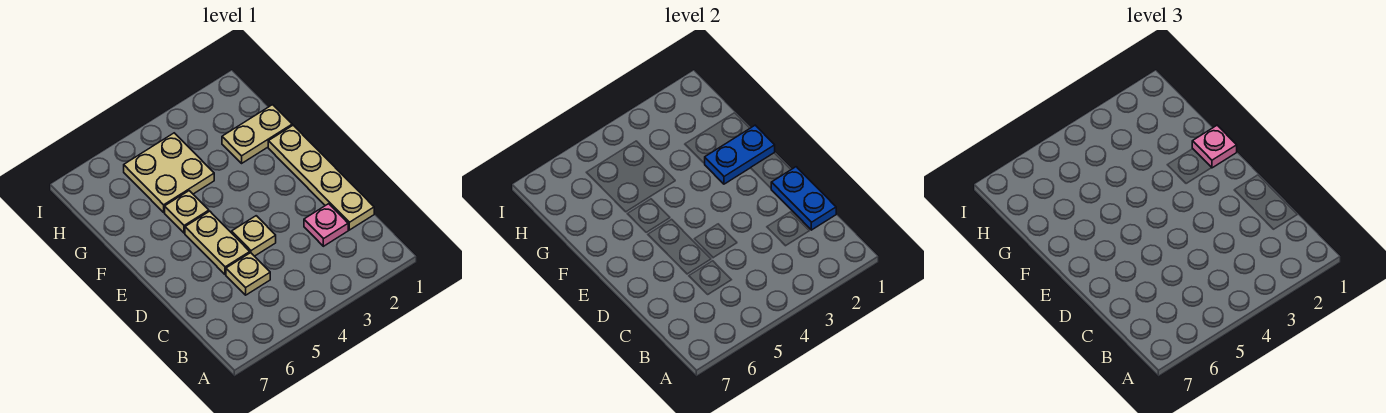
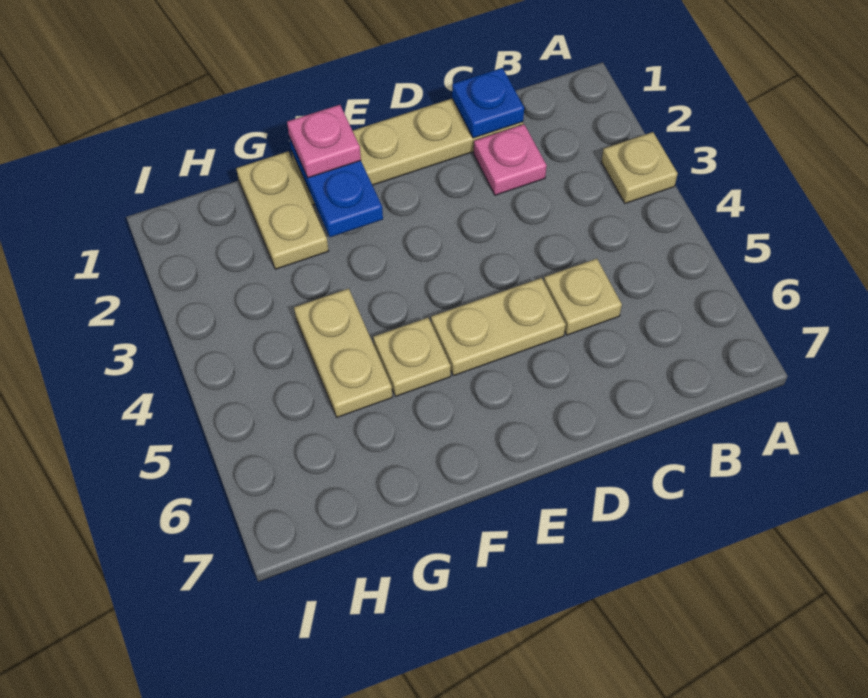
blue plate C1:D1 level 2 -> blue plate C1 level 2
tan plate D4 level 1 -> tan plate A3 level 1
tan plate G4:H5 level 1 -> tan plate G4:G5 level 1

